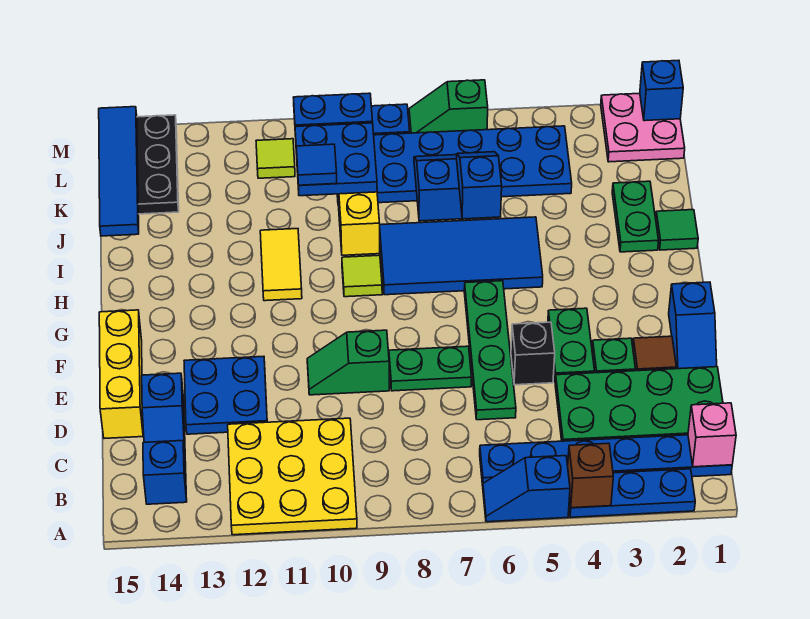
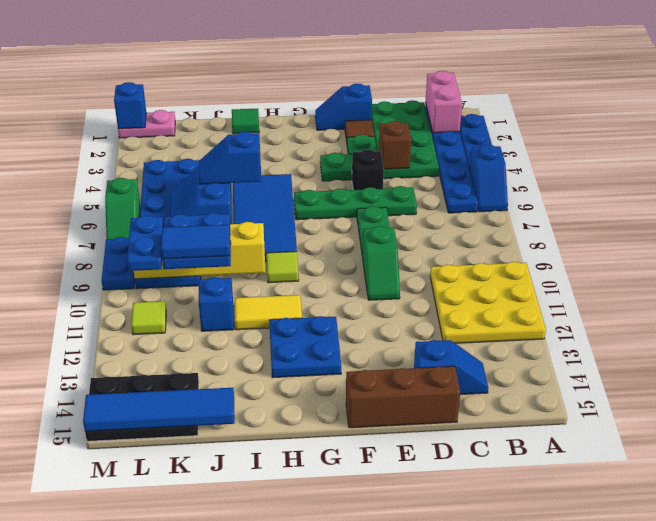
brown brick A4 level 2 -> brown brick D4 level 2
pink brick B1 level 2 -> pink brick B1:B2 level 2
blue brick B14 level 1 -> blue brick J11 level 1
blue plate D12:E13 level 1 -> blue plate G12:H13 level 1
yellow brick D15:F15 level 1 -> brown brick D15:F15 level 1
blue slope E1:F1 level 1 top F -> blue slope E1:F1 level 1 top E
green plate I2:J2 level 1 -> none
blue tile J10 level 4 -> blue tile J10:K10 level 4
pink plate L1:M2 level 1 -> pink plate L1:M1 level 1

